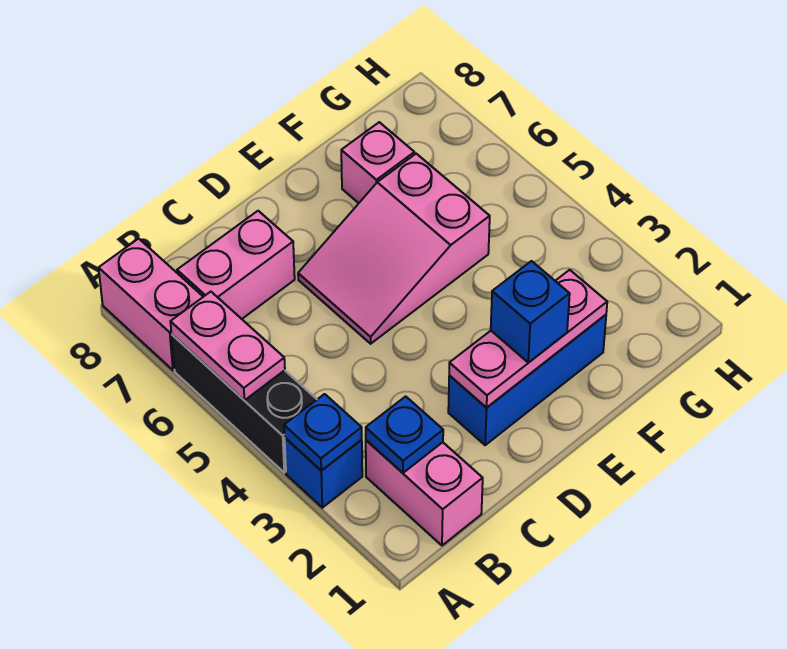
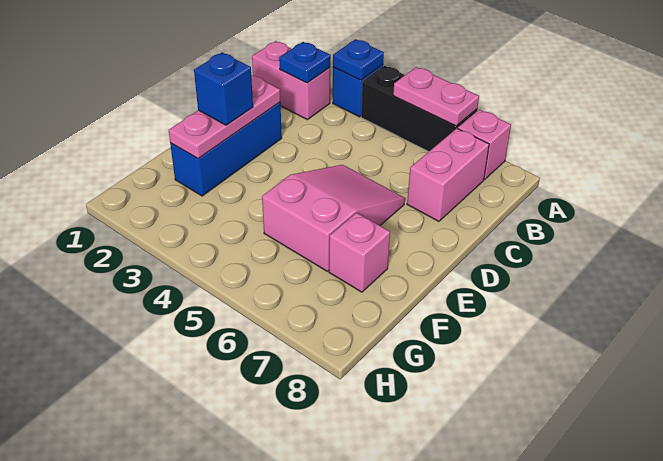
pink brick A7:A8 level 1 -> pink brick A7 level 1

